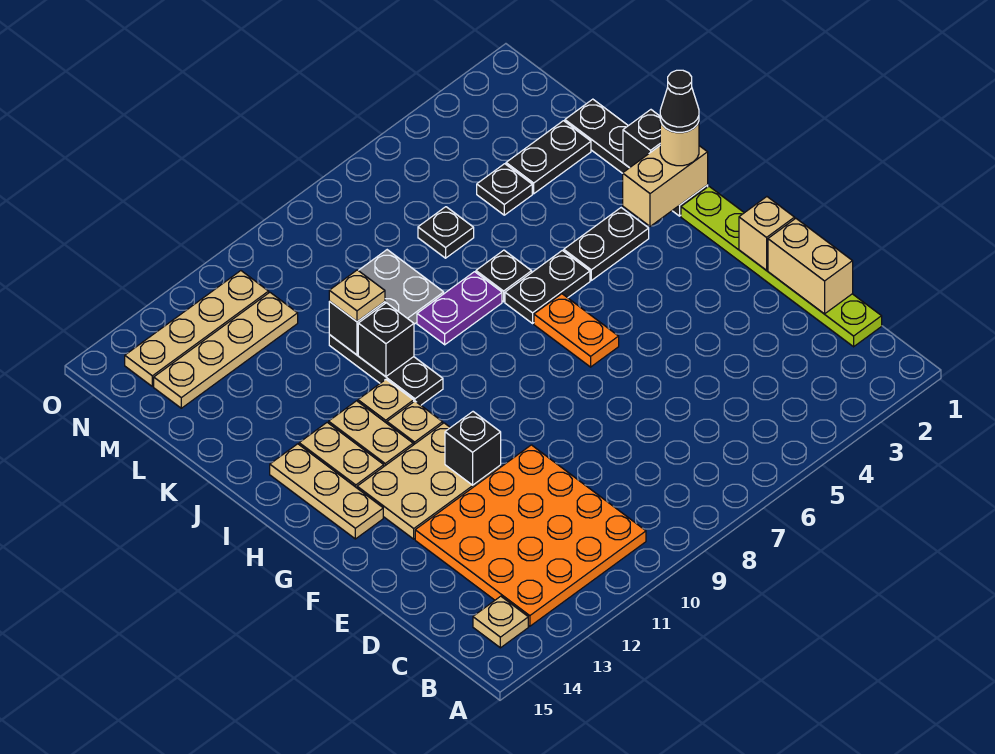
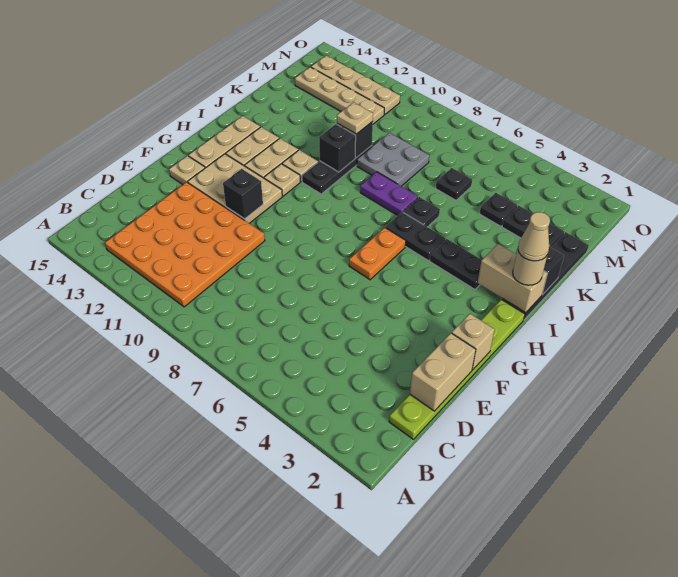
tan plate B14 level 1 -> tan plate F14 level 1
black cone I1 level 4 -> tan cone I1 level 4

